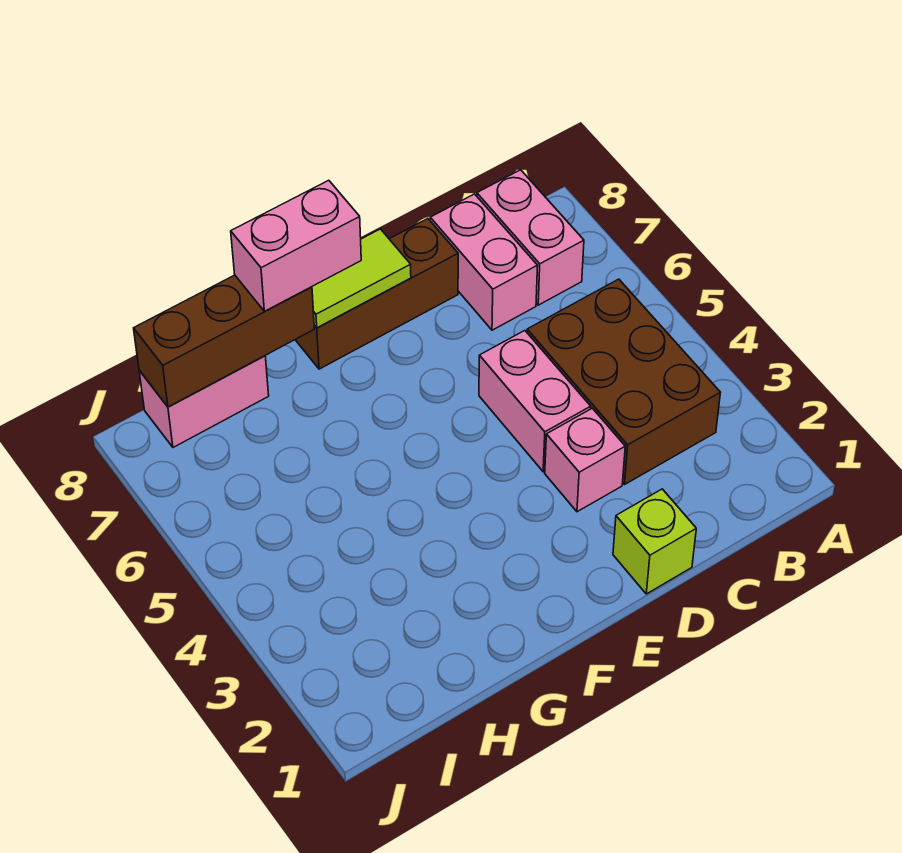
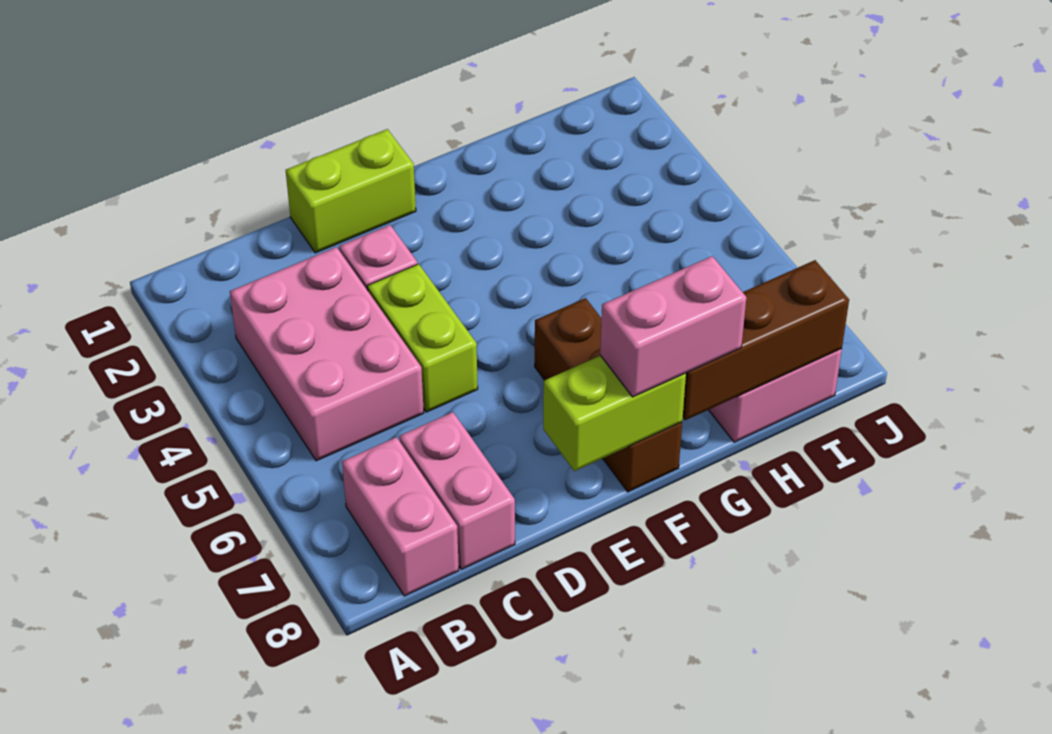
brown brick B3:C5 level 1 -> pink brick B3:C5 level 1
lime brick D1 level 1 -> lime brick D1:E1 level 1
pink brick D4:D5 level 1 -> lime brick D4:D5 level 1
brown brick D8:F8 level 1 -> brown brick F6:F8 level 1
lime tile E8:F8 level 2 -> lime brick E8:F8 level 2

